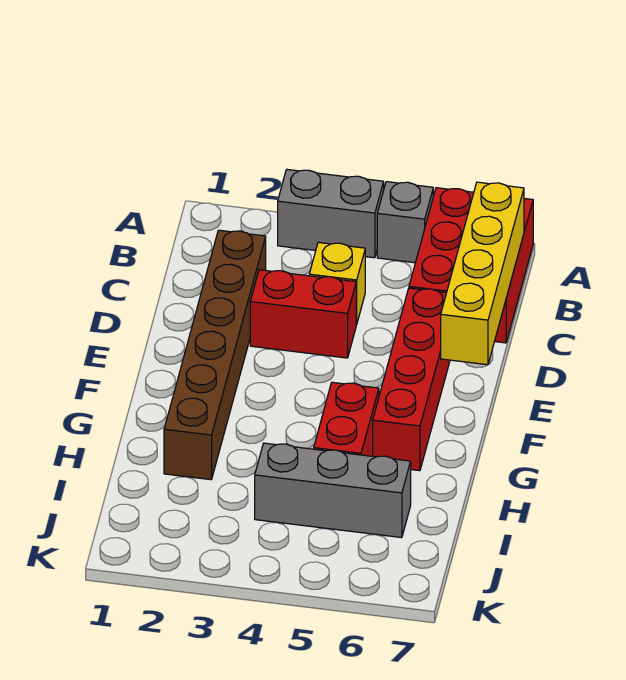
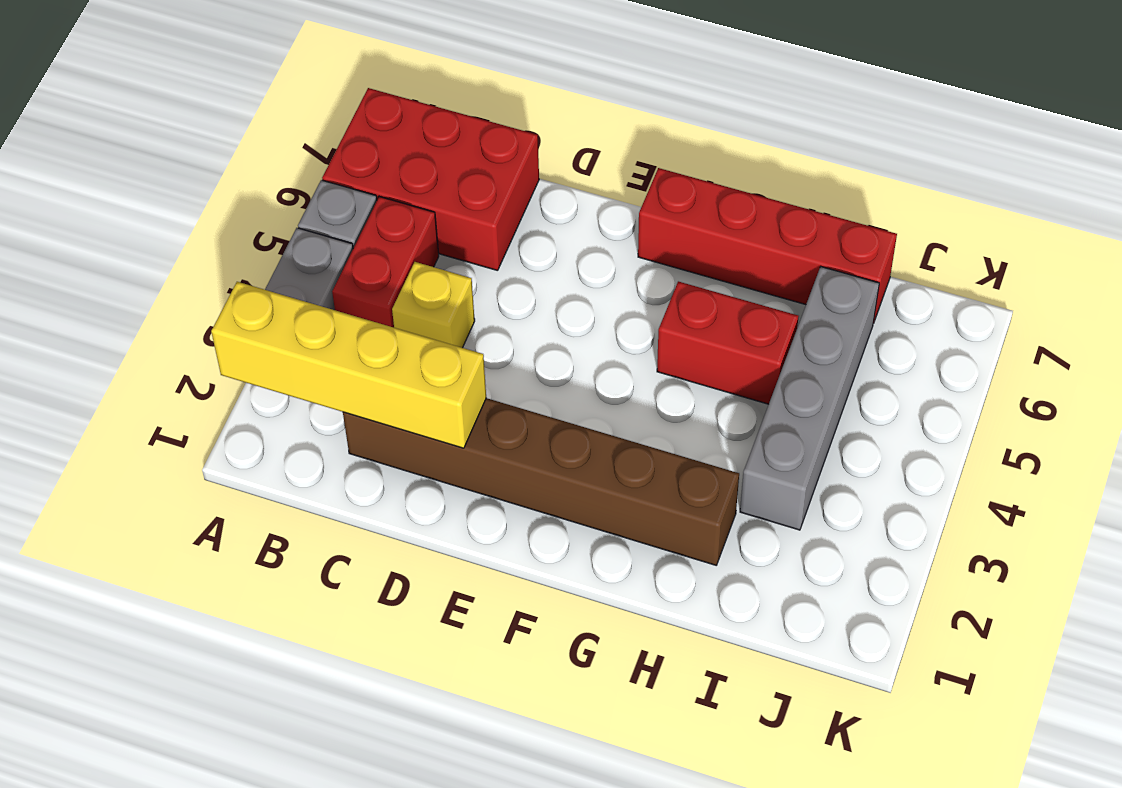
yellow brick B7:E7 level 2 -> yellow brick A2:D2 level 2
red brick D3:D4 level 1 -> red brick B4:B5 level 1
red brick D6:G6 level 1 -> red brick F7:I7 level 1
grey brick I4:I6 level 1 -> grey brick I3:I6 level 1

